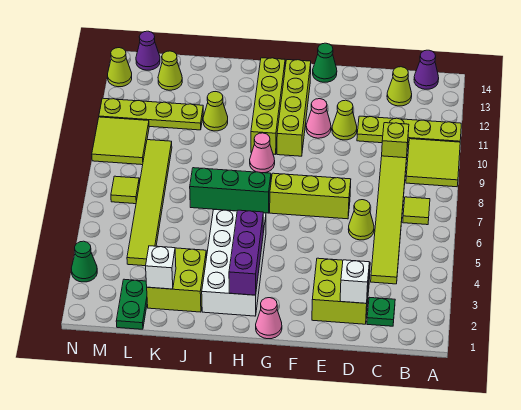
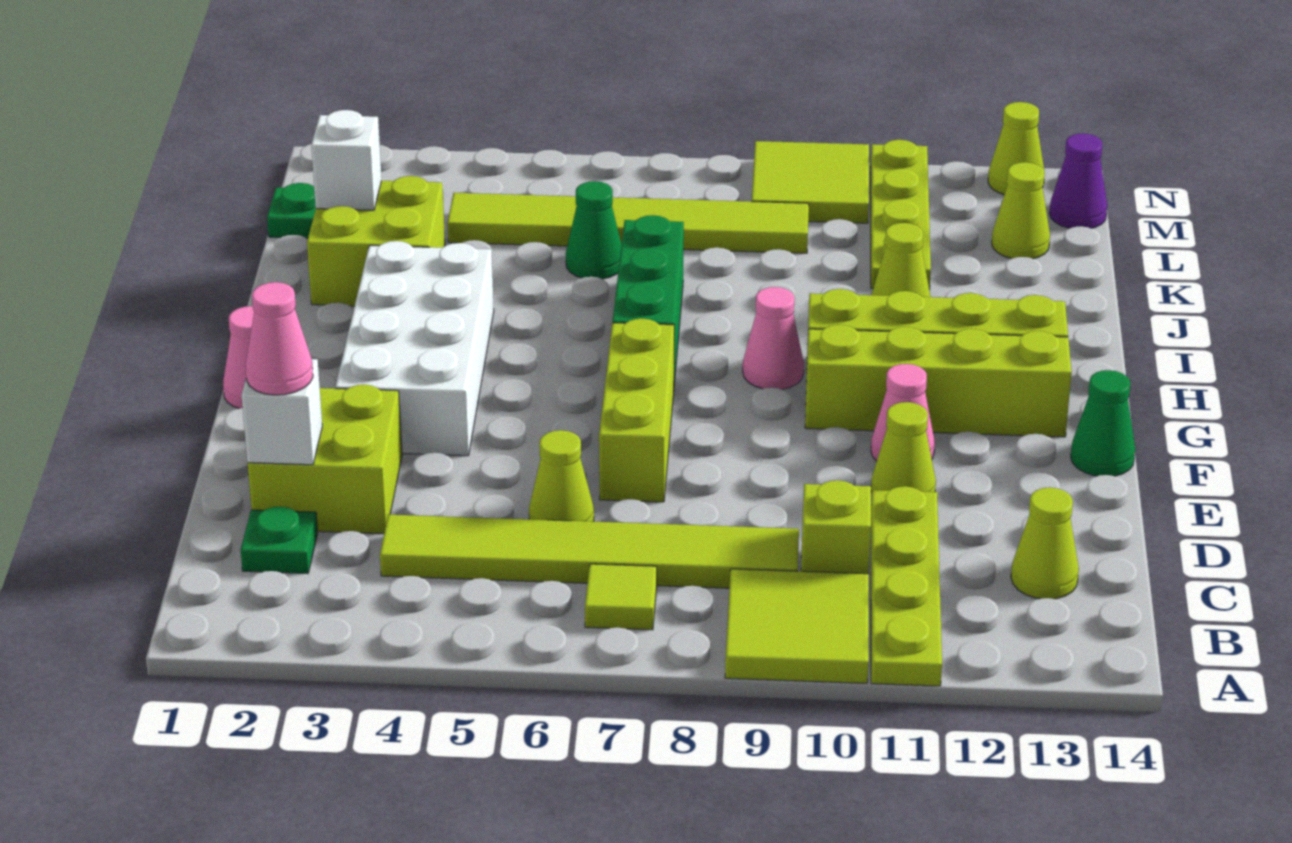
purple cone B14 level 1 -> none
none -> pink cone D2 level 3
white brick H2:I5 level 1 -> white brick F3:I4 level 1
purple brick H2:H4 level 2 -> none
lime tile M7 level 1 -> none
green cone N3 level 1 -> green cone K6 level 1

